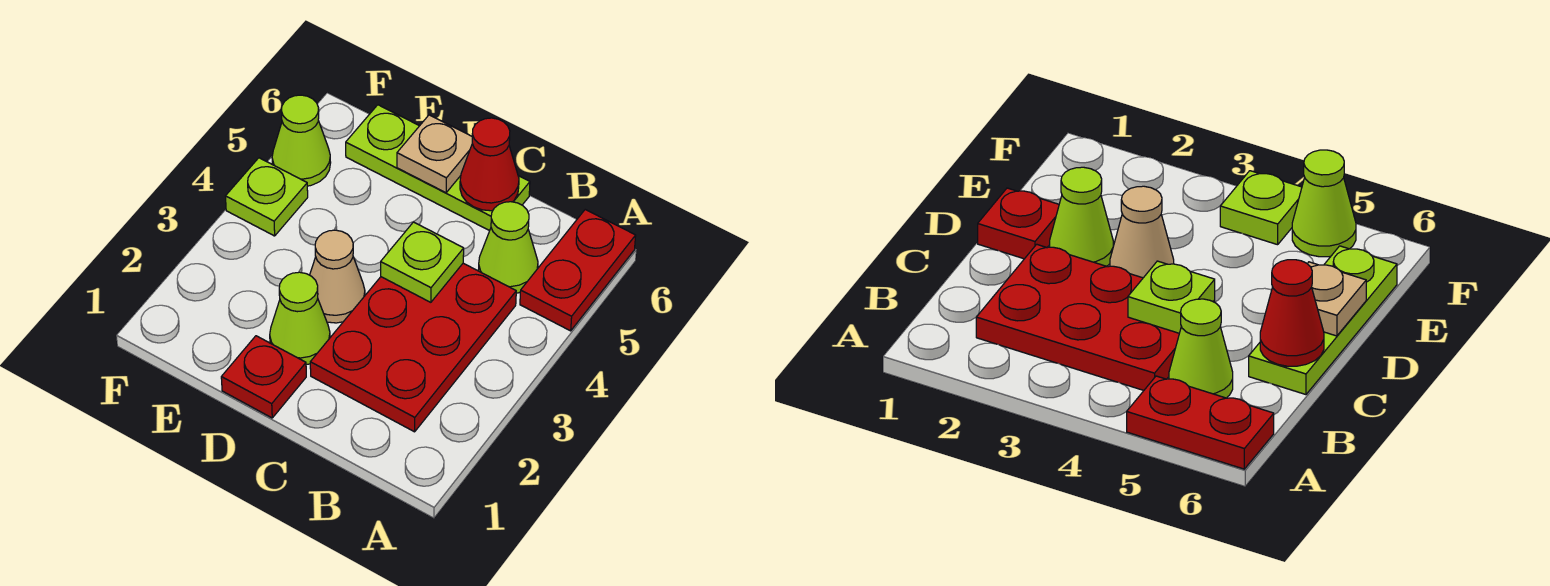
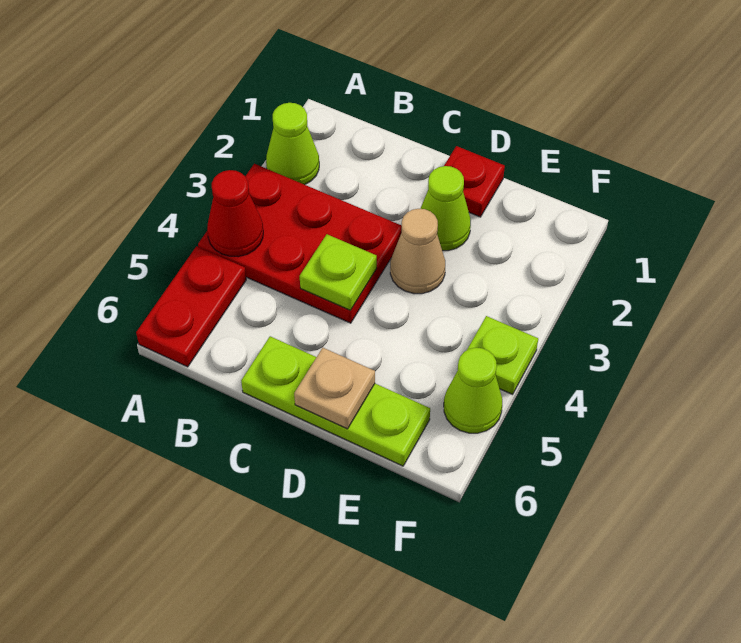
red plate B2:C4 level 1 -> red plate A3:C4 level 1
lime cone B5 level 1 -> lime cone A2 level 1
red cone C6 level 2 -> red cone A4 level 2

